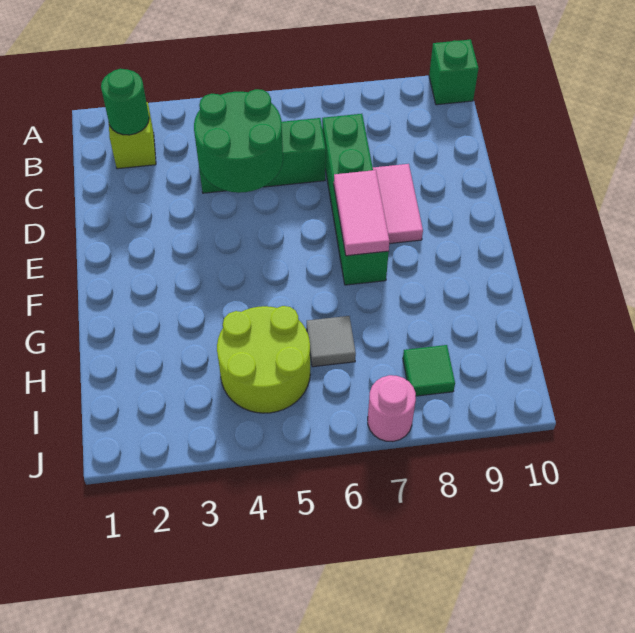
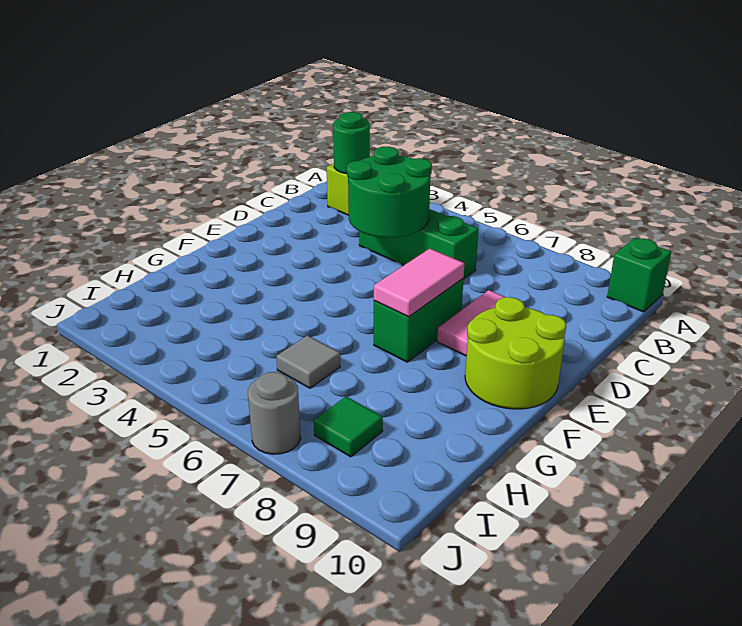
green brick C7:F7 level 1 -> green brick E7:F7 level 1
lime round brick H4:I5 level 1 -> lime round brick E9:F10 level 1
pink round brick J7 level 1 -> grey round brick J7 level 1

